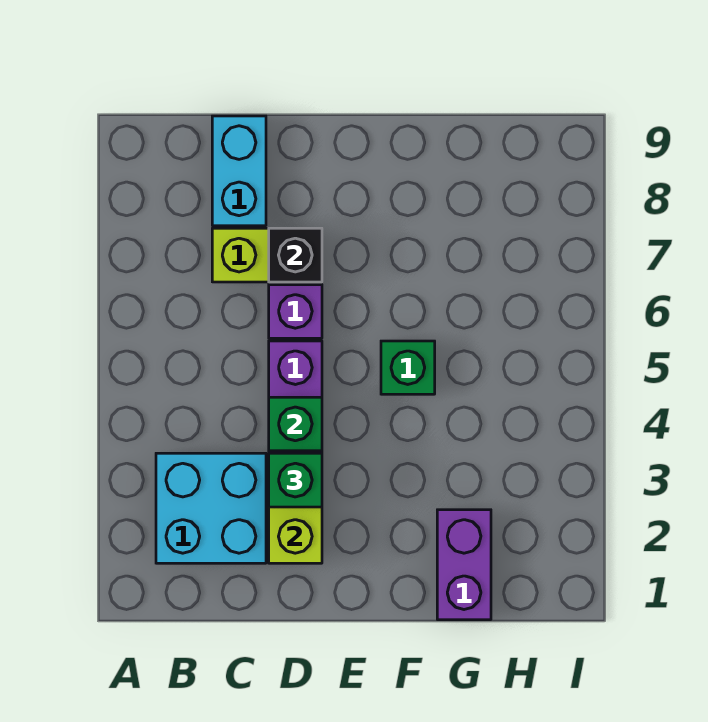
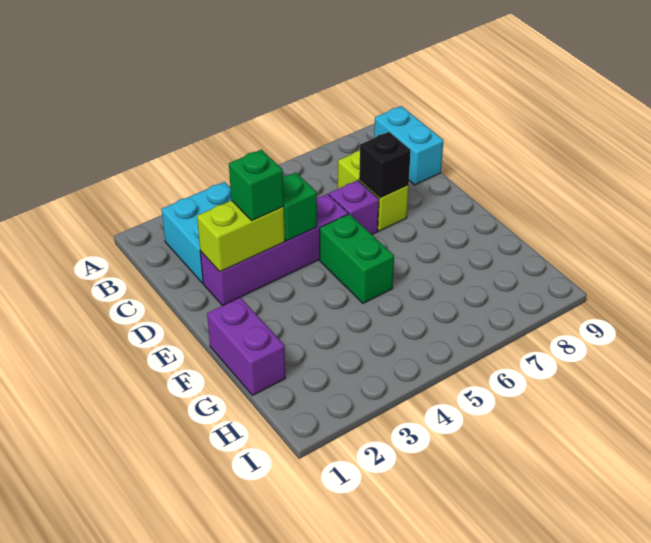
cyan brick C8:C9 level 1 -> cyan brick B9:C9 level 1
green brick F5 level 1 -> green brick E5:F5 level 1
purple brick G1:G2 level 1 -> purple brick F1:G1 level 1

